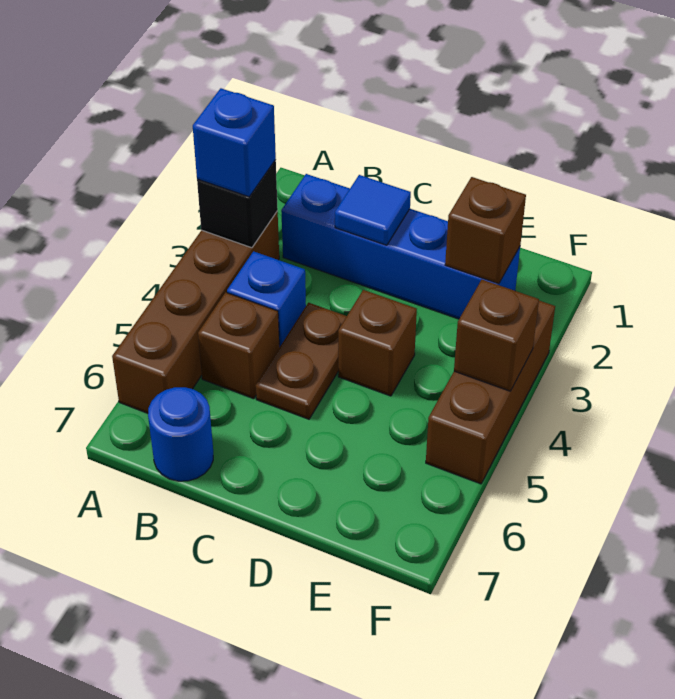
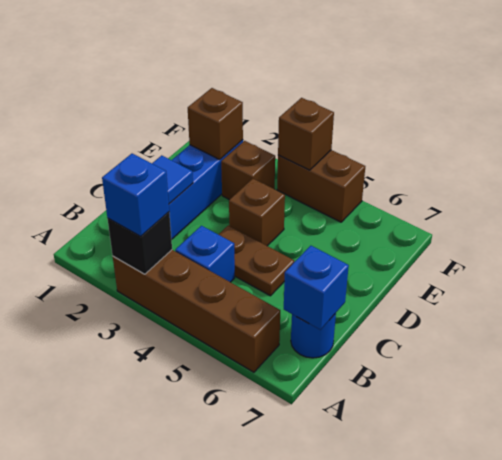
brown brick B5 level 1 -> brown brick E3 level 1
none -> blue brick B7 level 2
brown brick F3:F5 level 1 -> brown brick F4:F5 level 1

